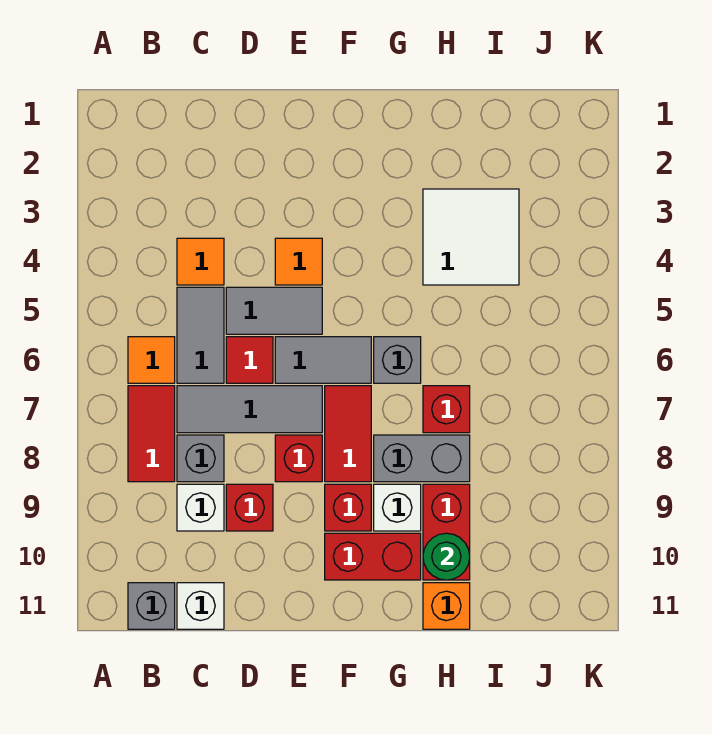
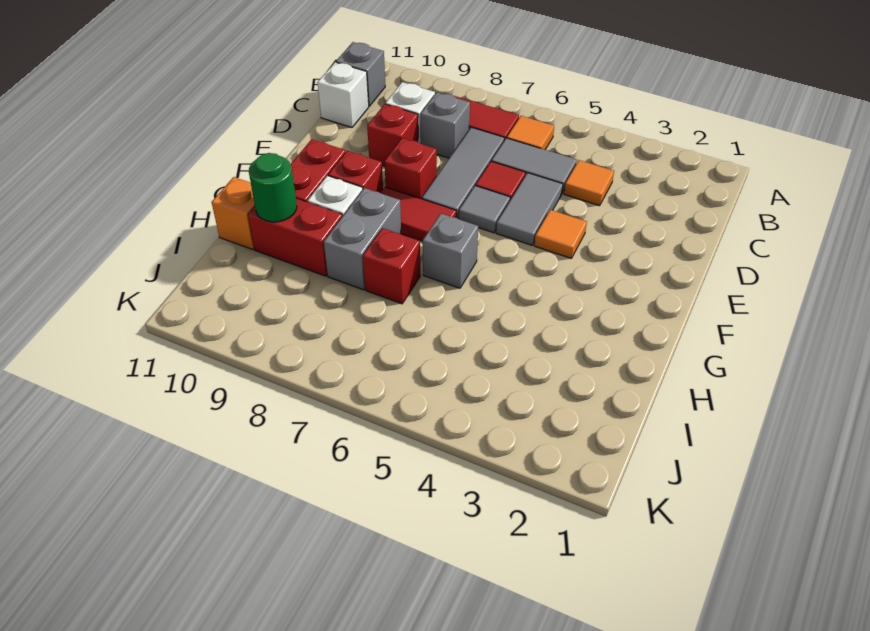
grey tile E6:F6 level 1 -> grey tile E6 level 1
white tile H3:I4 level 1 -> none

